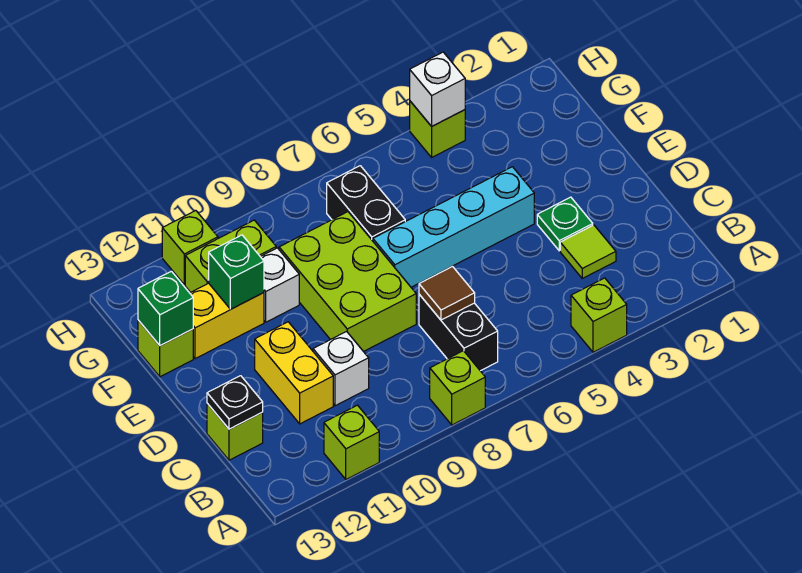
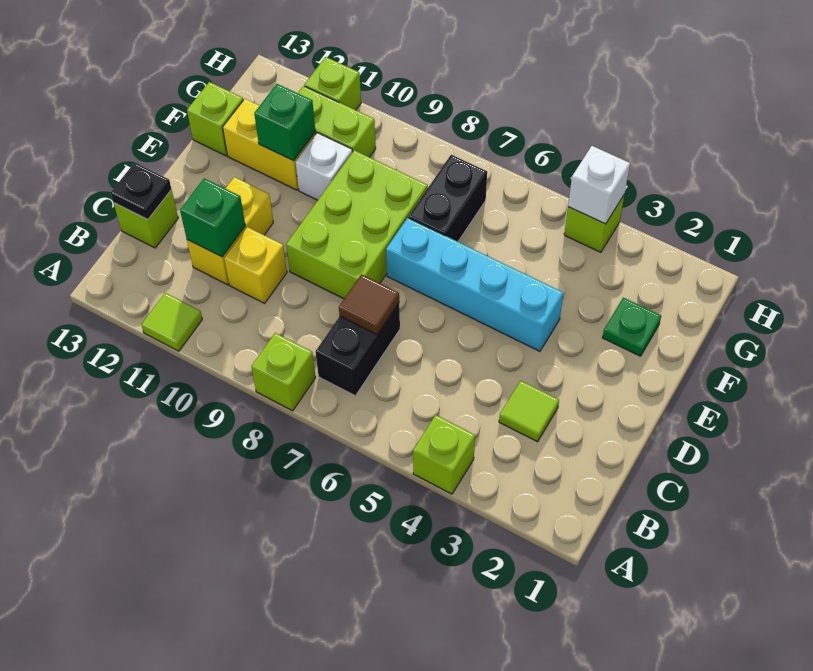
lime brick A11 level 1 -> lime tile A11 level 1
white brick C10 level 1 -> yellow brick C10 level 1
green plate D3 level 1 -> green plate F2 level 1
green brick F13 level 2 -> green brick C11 level 2

